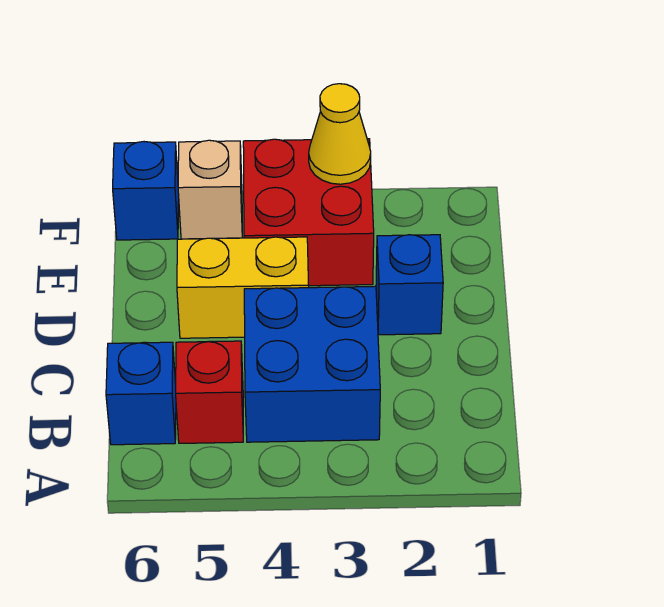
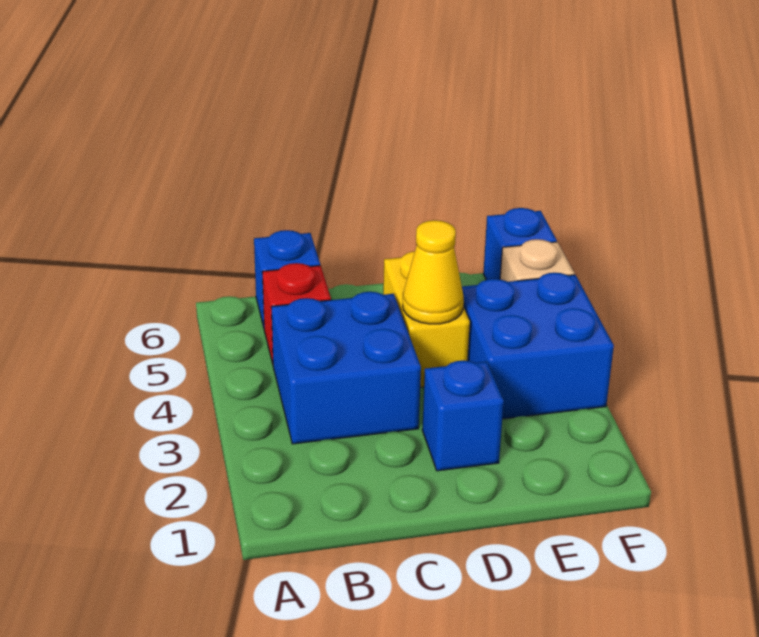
red brick E3:F4 level 1 -> blue brick E3:F4 level 1
yellow cone F3 level 2 -> yellow cone D4 level 2

